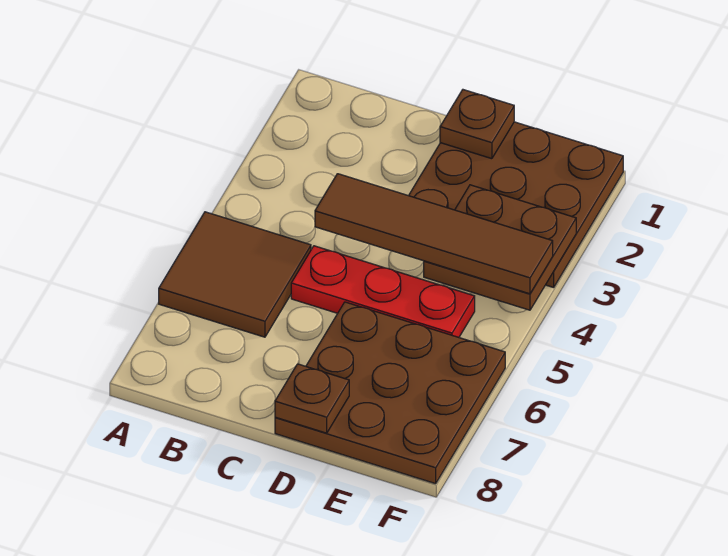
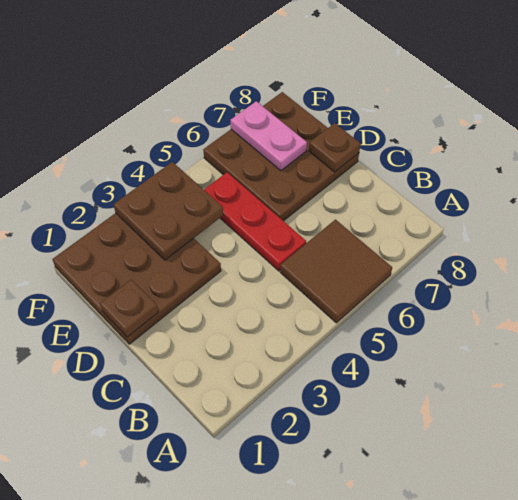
brown tile C4:F4 level 3 -> none
none -> pink plate E7:F7 level 2

